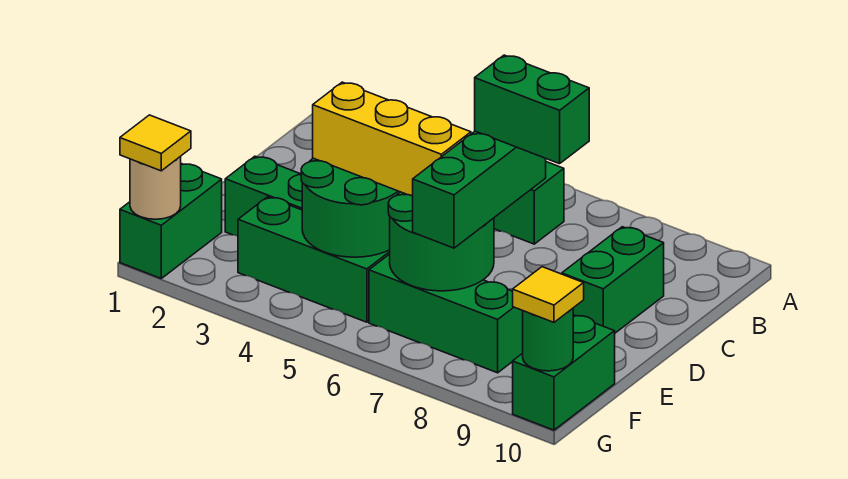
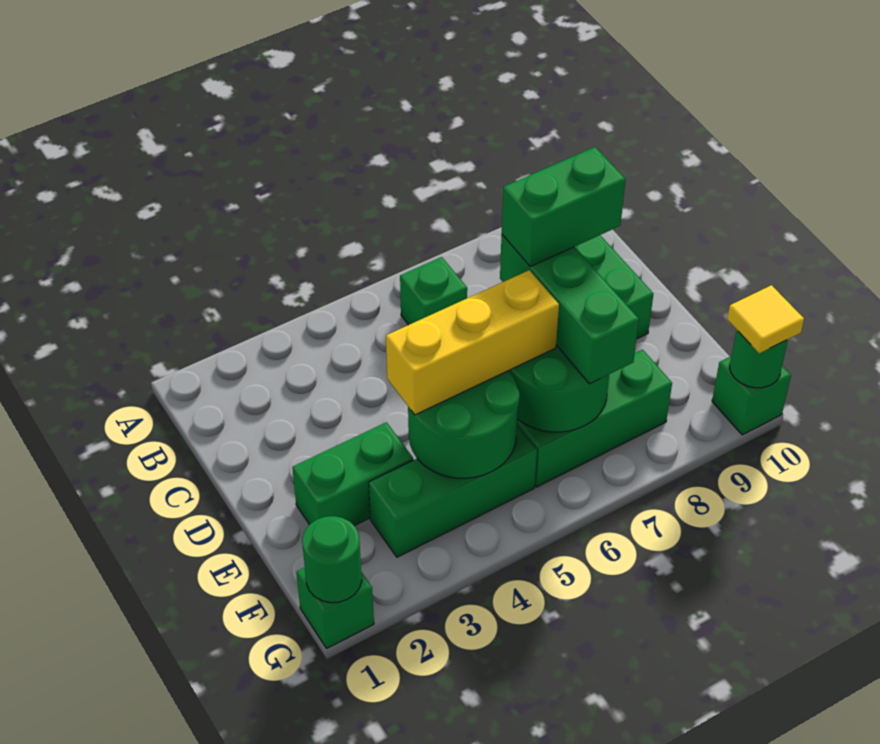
green brick F1:G1 level 1 -> green brick G1 level 1
green brick F10:G10 level 1 -> green brick G10 level 1
tan round brick G1 level 2 -> green round brick G1 level 2
yellow tile G1 level 3 -> none

